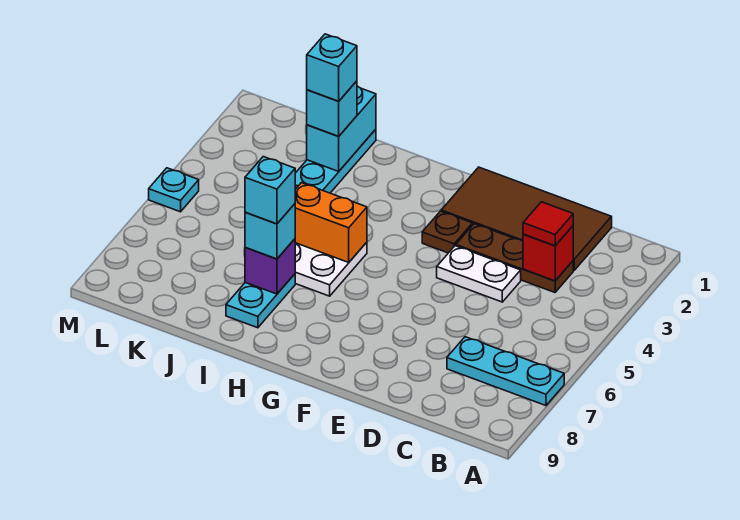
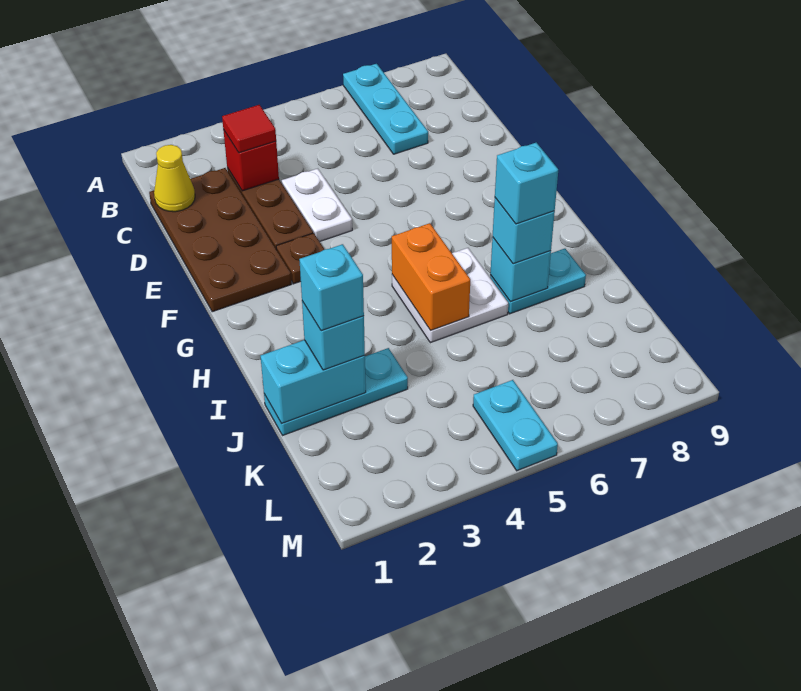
brown tile C1:F2 level 1 -> brown plate C1:F2 level 1
none -> yellow cone C1 level 2
purple brick I7 level 2 -> cyan brick I7 level 2
cyan plate M5 level 1 -> cyan plate L5:M5 level 1

